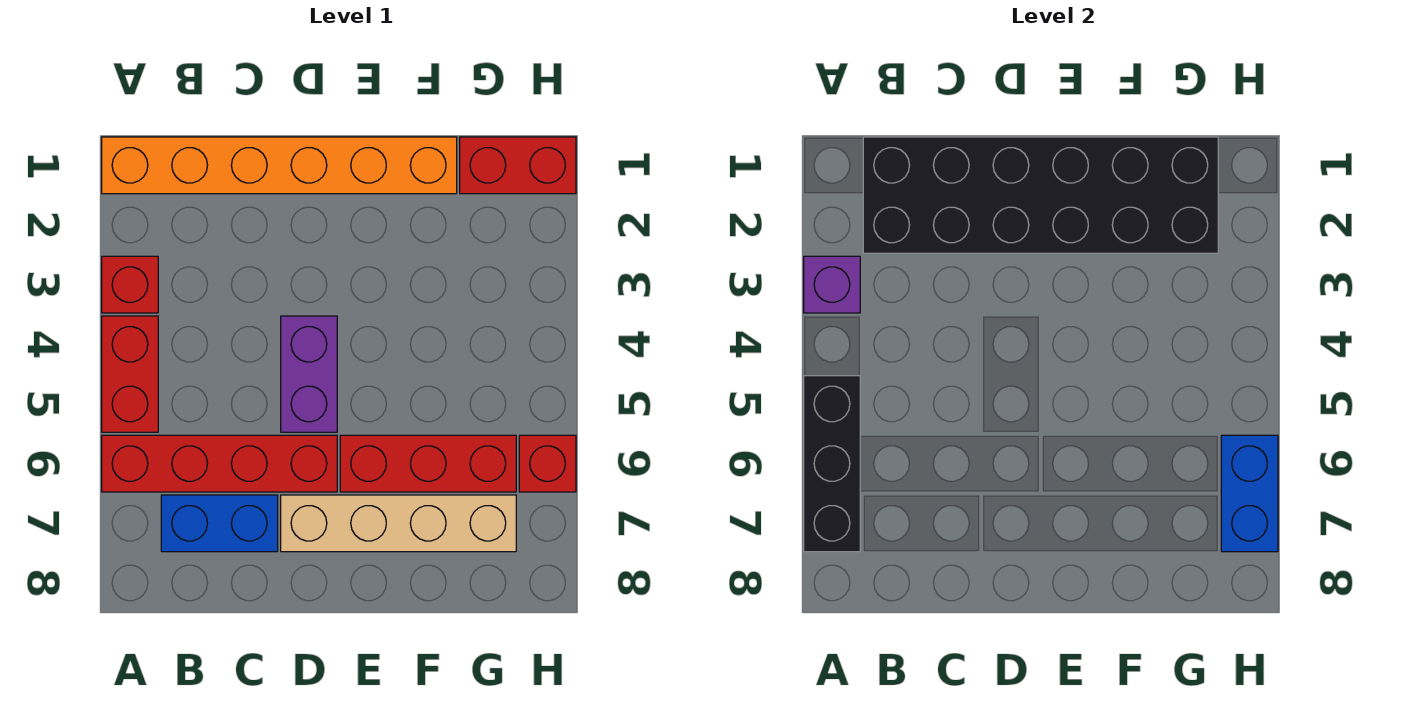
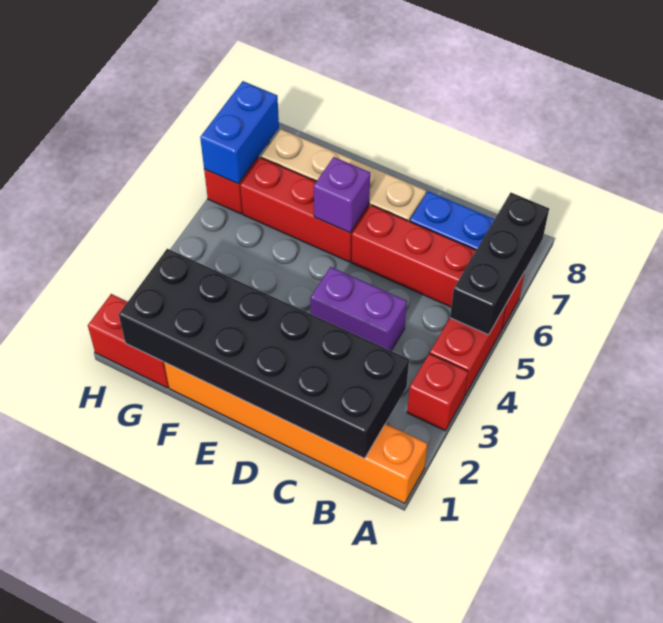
purple brick A3 level 2 -> purple brick E6 level 2
purple brick D4:D5 level 1 -> purple brick C4:D4 level 1

